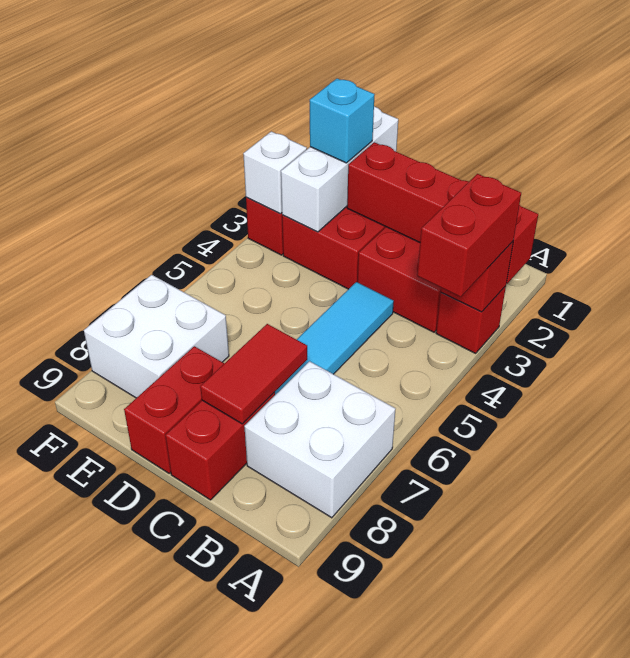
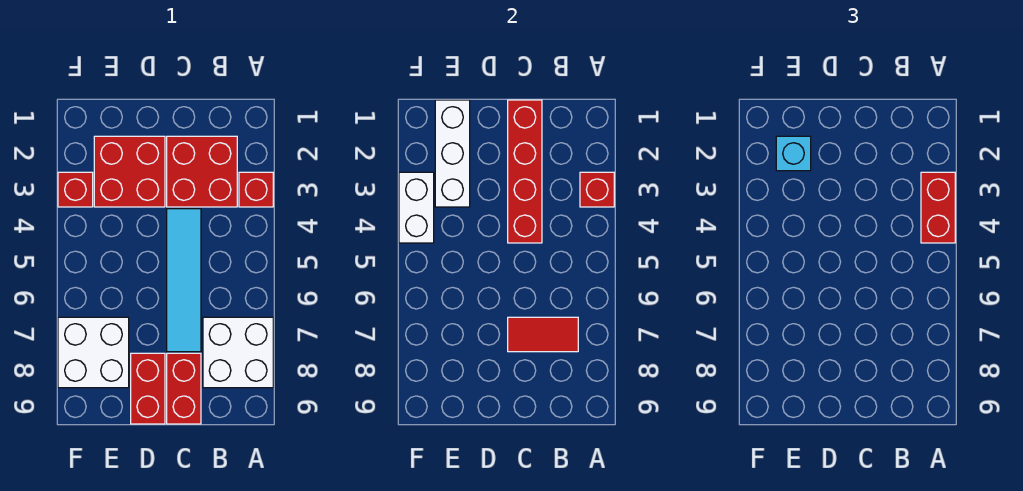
red brick A2:D2 level 2 -> red brick C1:C4 level 2
red tile C7:C8 level 2 -> red tile B7:C7 level 2
white brick F3 level 2 -> white brick F3:F4 level 2

